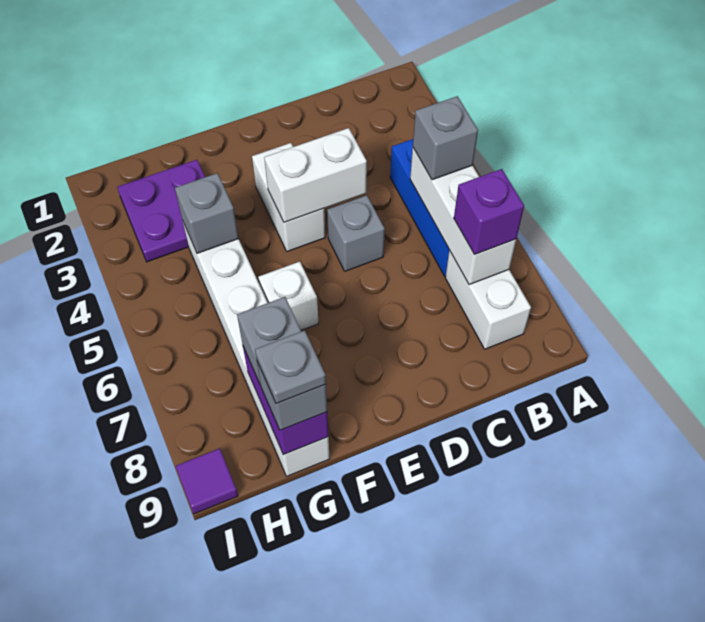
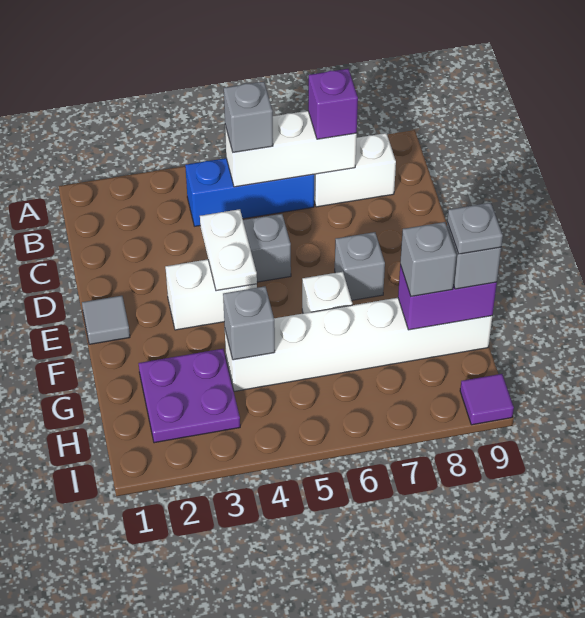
white brick D4:E4 level 2 -> white plate D4:E4 level 2
none -> grey tile E1 level 1
none -> grey brick E7 level 1

